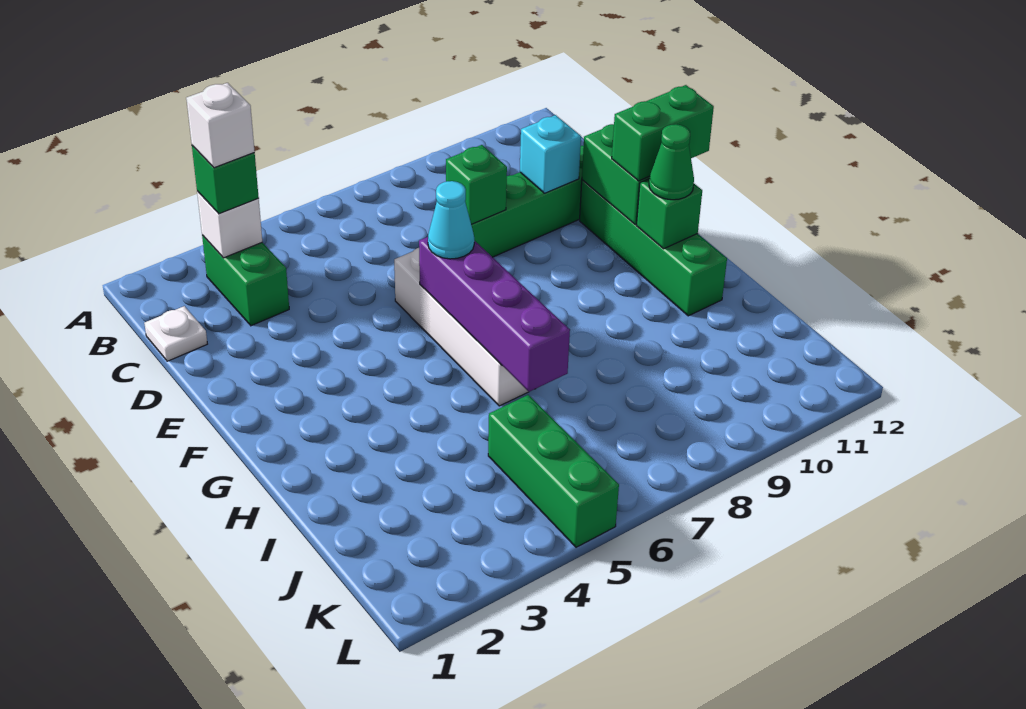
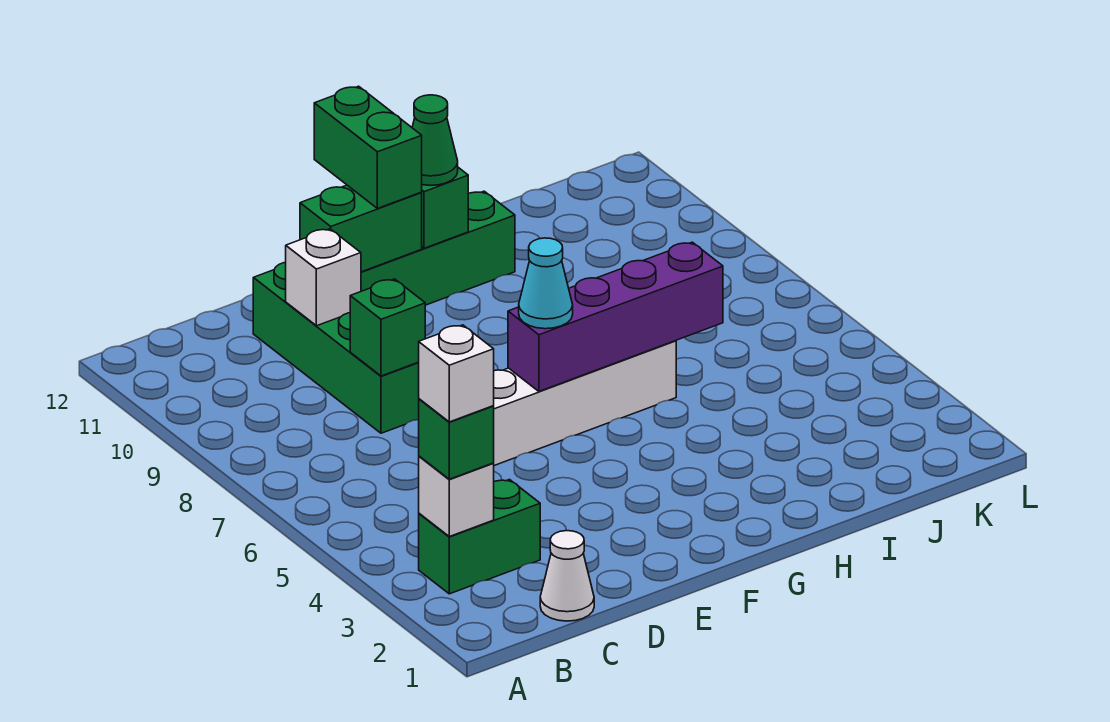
white plate C1 level 1 -> white cone C1 level 1
cyan brick D10 level 2 -> white brick D10 level 2
green brick J5:L5 level 1 -> none

